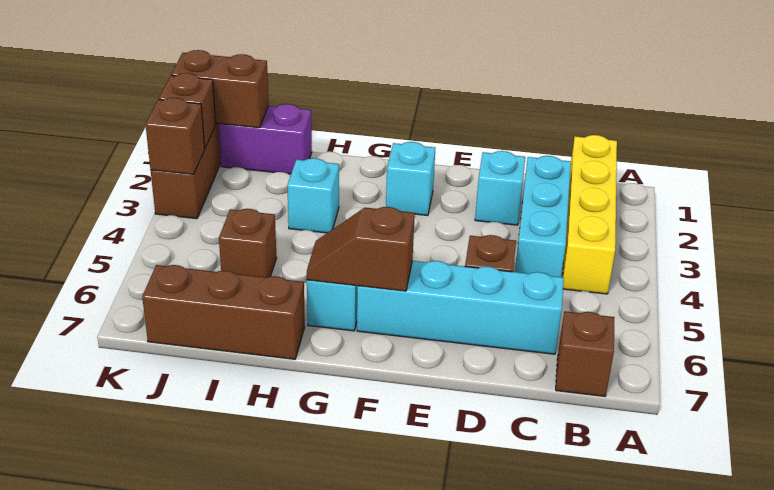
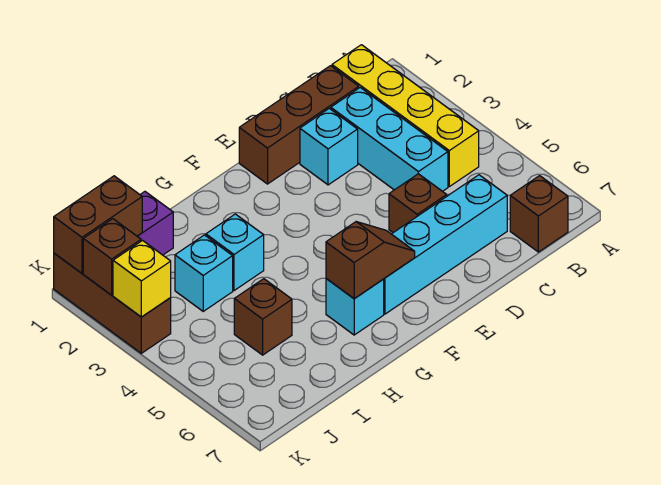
cyan brick F2 level 1 -> cyan brick I3 level 1
brown slope F6:G6 level 2 top F -> brown slope F6:G6 level 2 top G
brown brick H7:J7 level 1 -> brown brick C1:E1 level 1
brown brick K3 level 2 -> yellow brick K3 level 2

